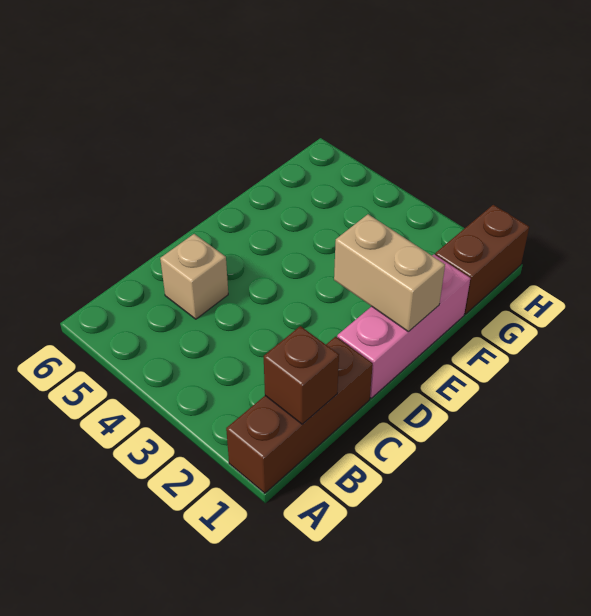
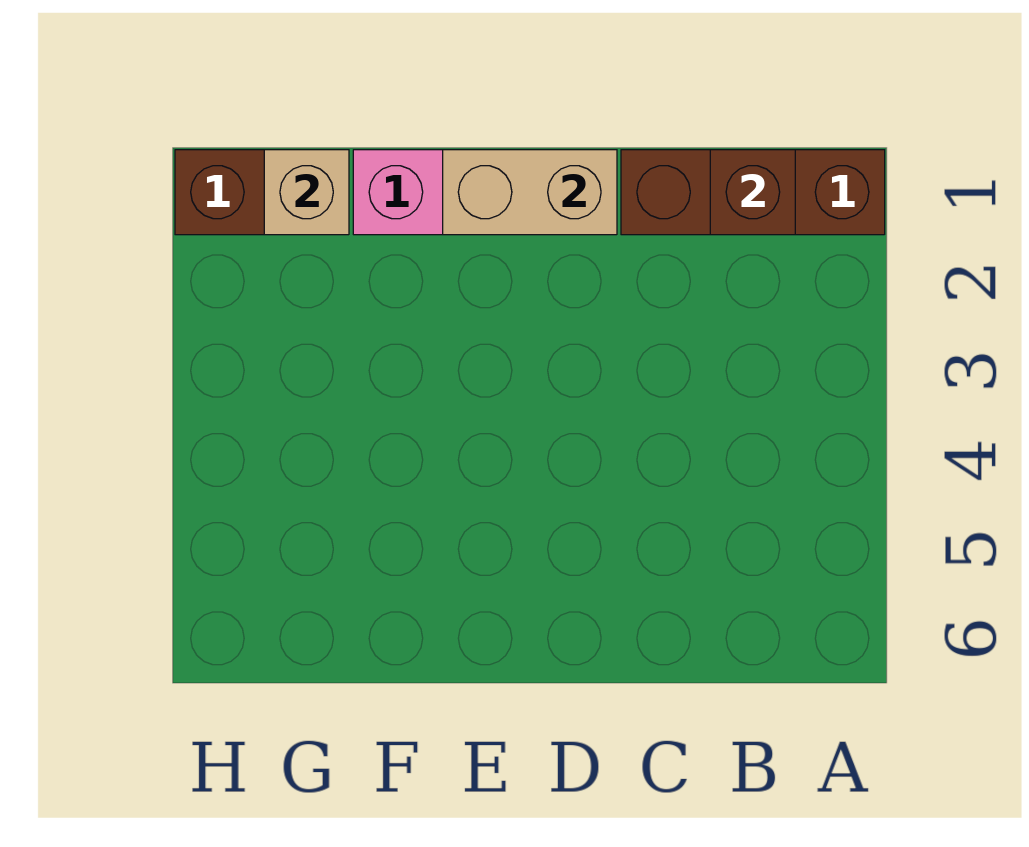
tan brick C5 level 1 -> tan brick G1 level 2
tan brick E1:E2 level 2 -> tan brick D1:E1 level 2

